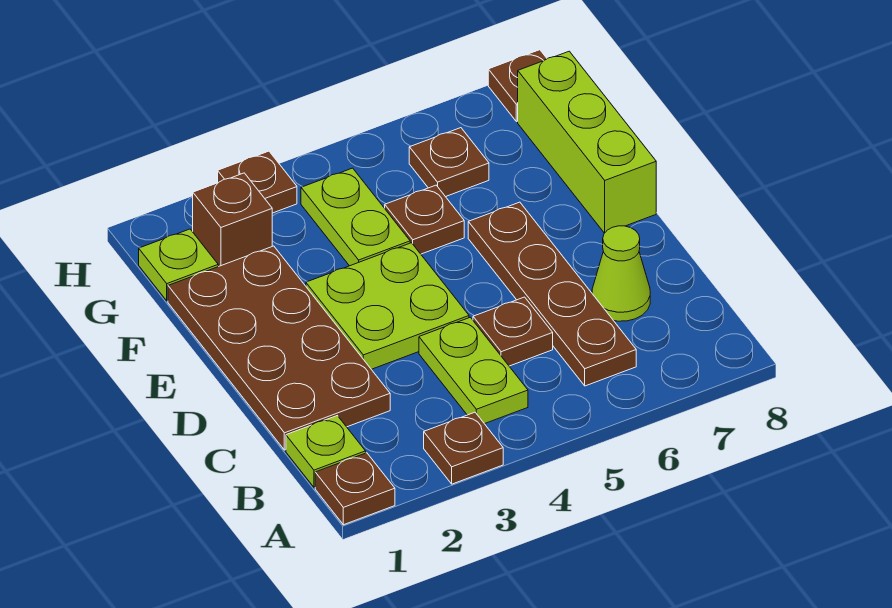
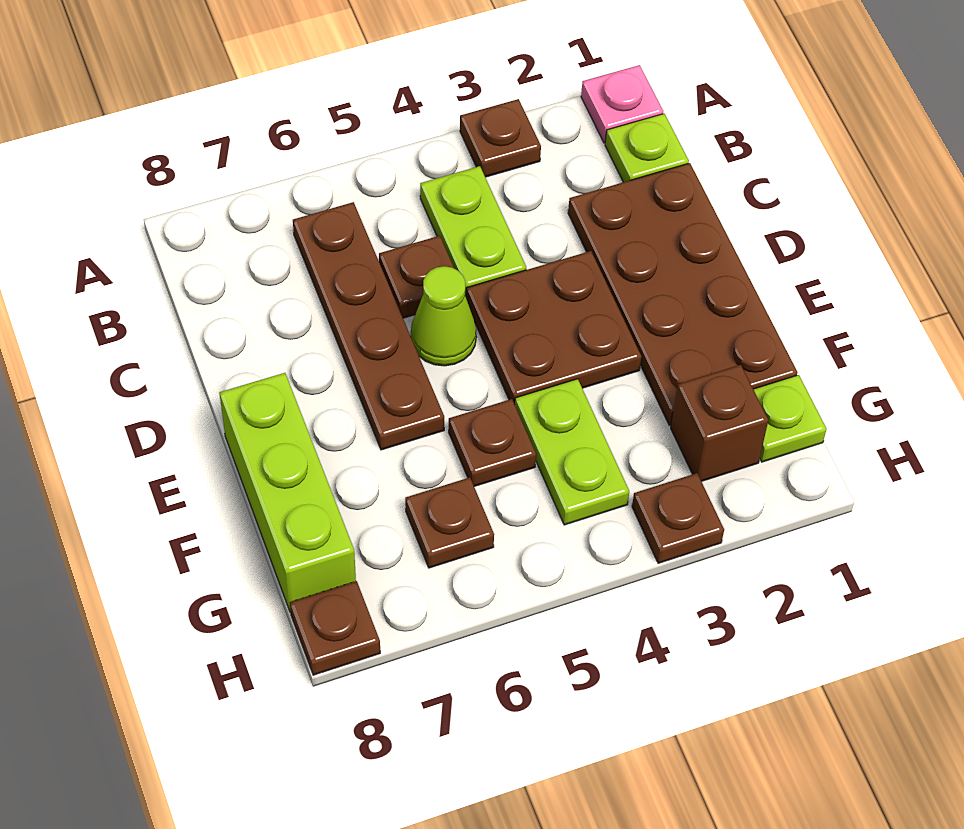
brown plate A1 level 1 -> pink plate A1 level 1
lime cone C7 level 1 -> lime cone D5 level 1
lime plate D3:E4 level 1 -> brown plate D3:E4 level 1

